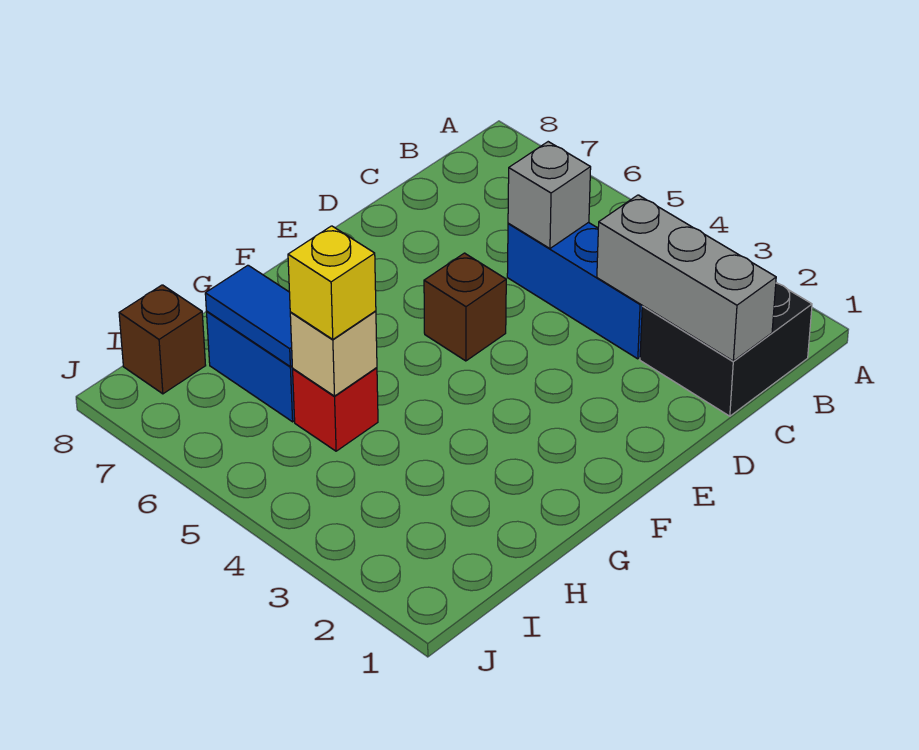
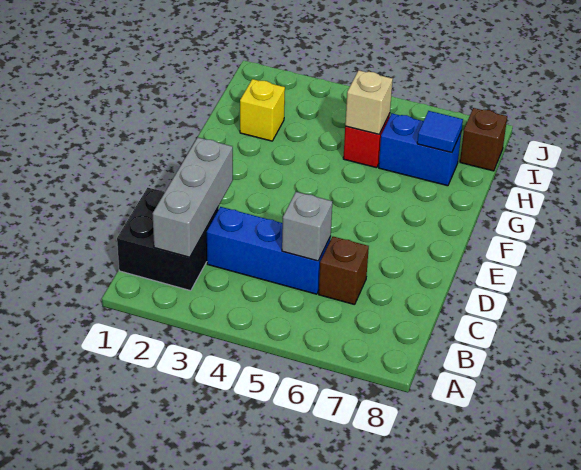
grey brick C1:C3 level 2 -> grey brick B2:D2 level 2
brown brick E5 level 1 -> brown brick C6 level 1
yellow brick H5 level 3 -> yellow brick H2 level 1
blue tile H6:H7 level 2 -> blue tile H7 level 2

